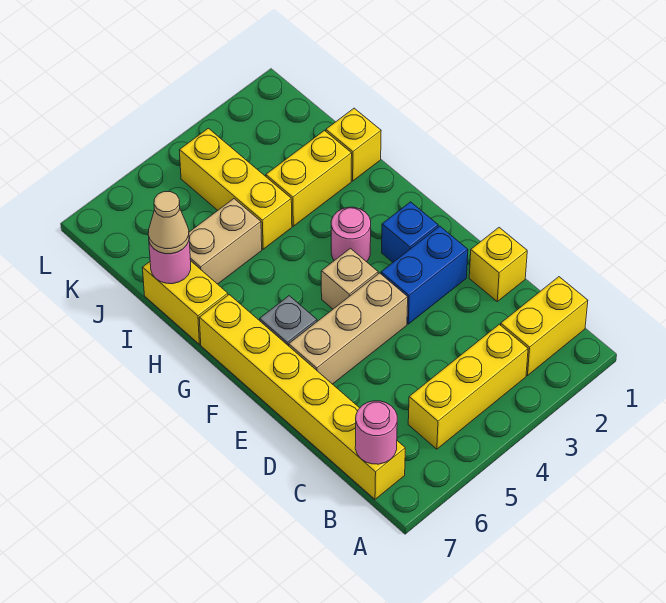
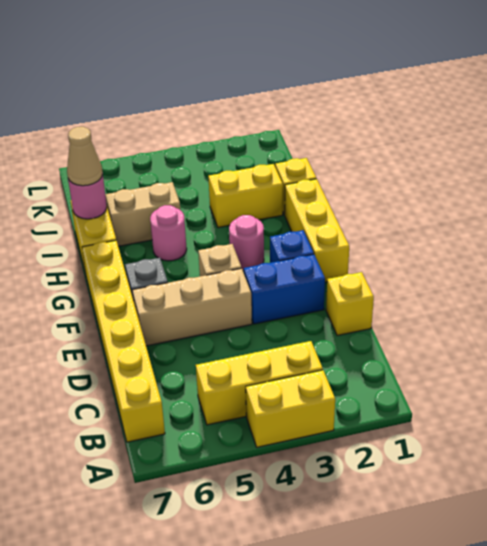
yellow brick B1:B2 level 1 -> yellow brick A3:A4 level 1
pink round brick B7 level 2 -> pink round brick H5 level 1
yellow brick I4:K4 level 1 -> yellow brick F1:H1 level 1

